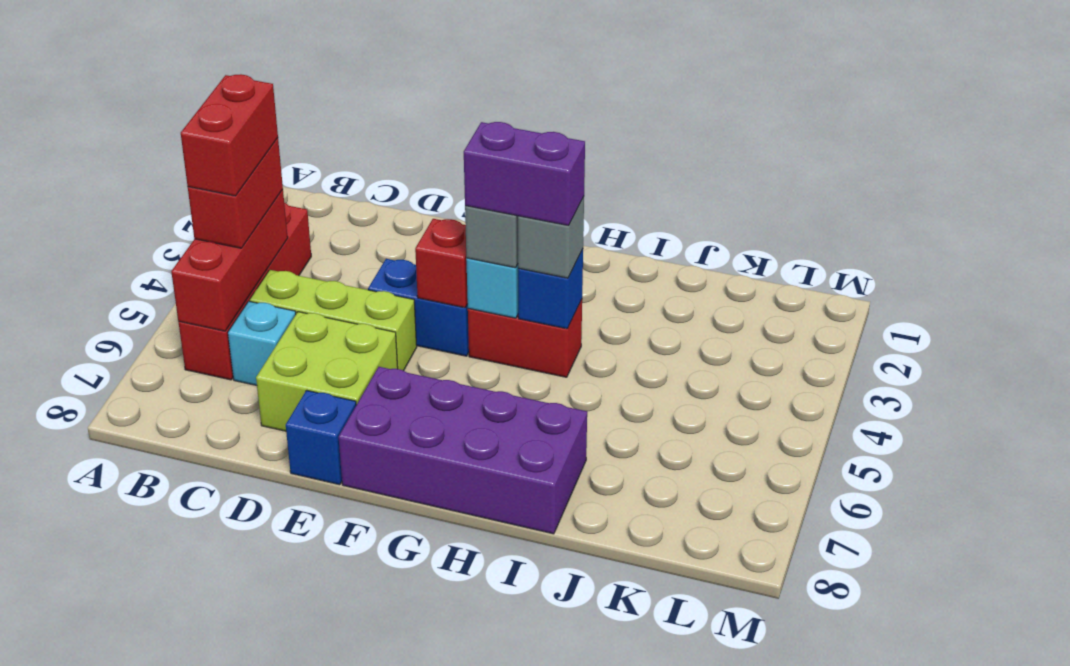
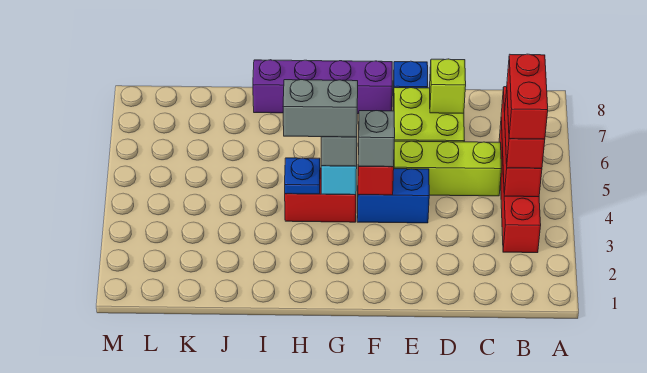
cyan brick C6 level 1 -> none
none -> lime brick D7 level 2
purple brick F7:I8 level 1 -> purple brick F8:I8 level 1
purple brick G4:H4 level 4 -> grey brick G4:H4 level 4
blue brick H4 level 2 -> blue plate H4 level 2
grey brick H4 level 3 -> grey brick F4 level 3

